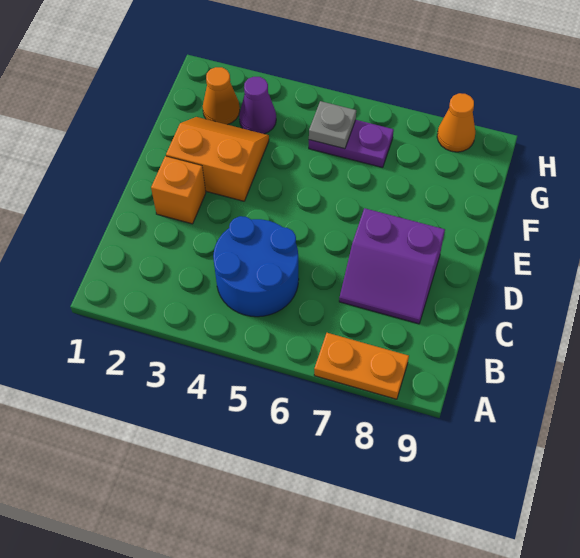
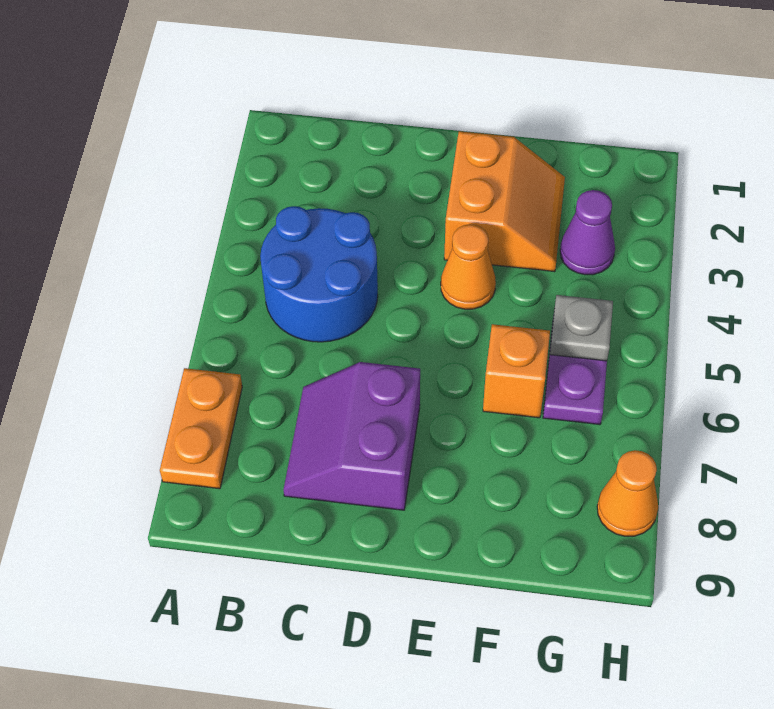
orange brick D2 level 1 -> orange brick F6 level 1
orange cone G2 level 1 -> orange cone E4 level 1

